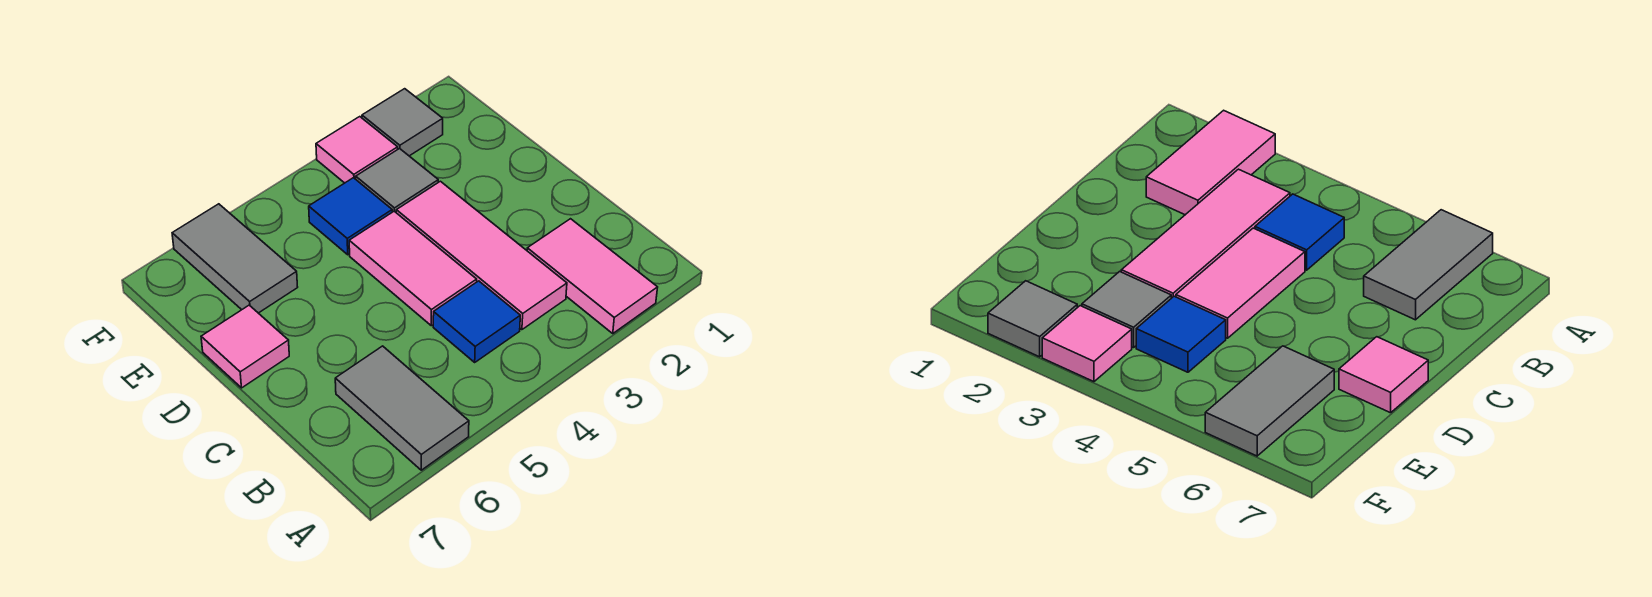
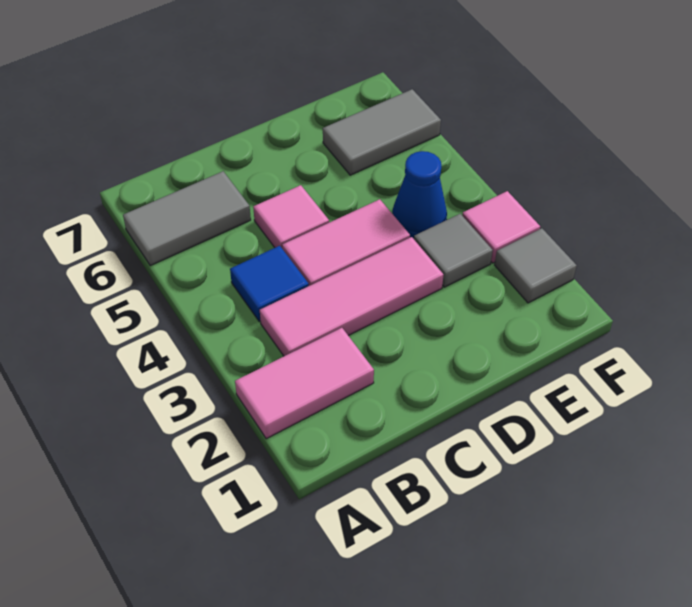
pink tile D7 level 1 -> pink tile C5 level 1
blue tile E4 level 1 -> blue cone E4 level 1

